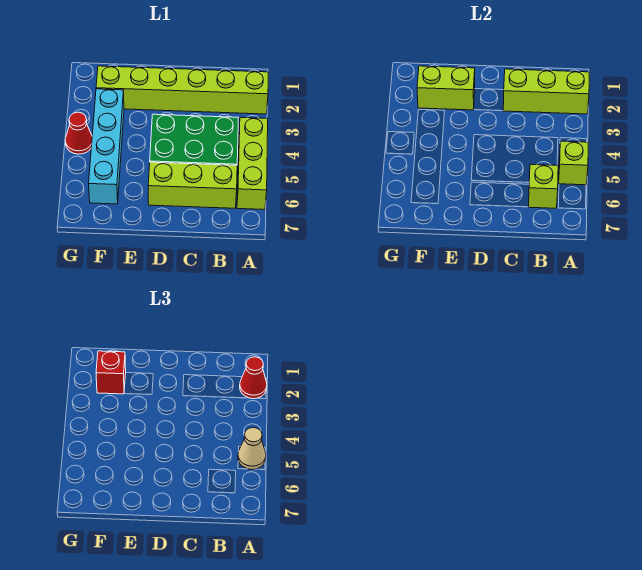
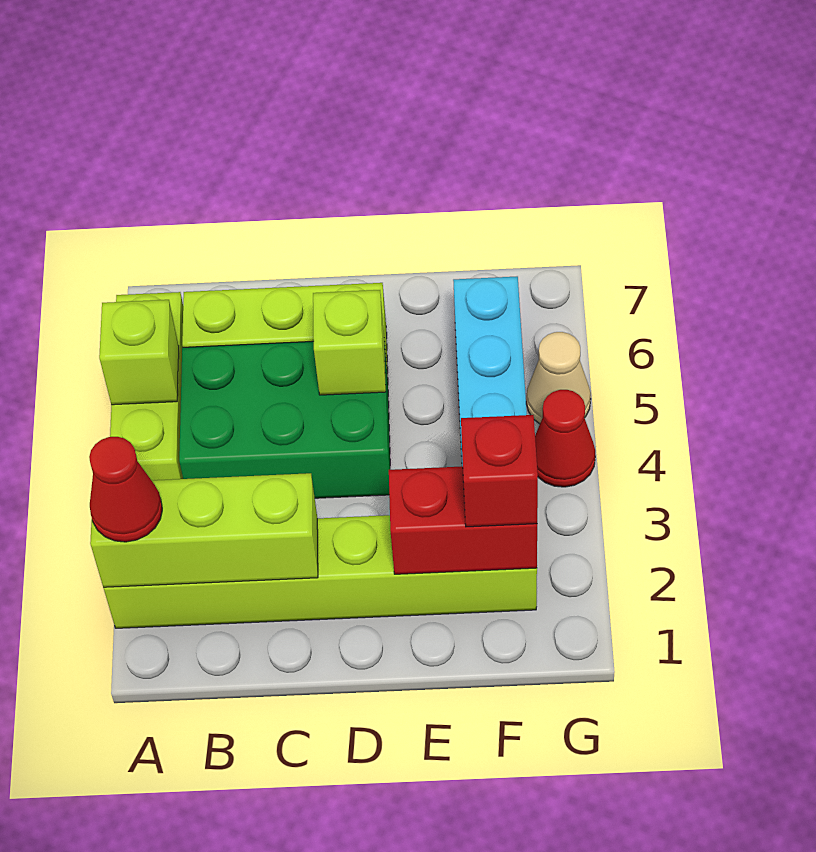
tan cone A5 level 3 -> tan cone G5 level 1
lime brick B6 level 2 -> lime brick D5 level 2
lime brick E2:F2 level 2 -> red brick E2:F2 level 2

